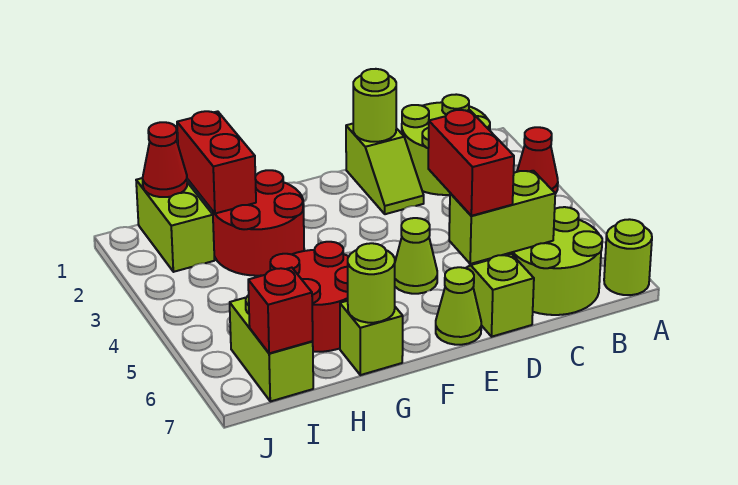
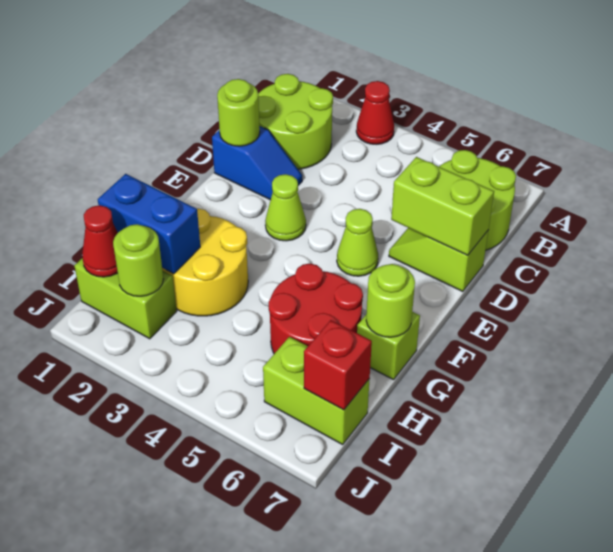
lime round brick A7 level 1 -> lime round brick I2 level 2
lime brick C6:D6 level 2 -> lime brick D6:D7 level 2
lime slope D1:D2 level 1 top 1 -> blue slope D1:D2 level 1 top 1
red brick D5:D6 level 3 -> none
lime cone E7 level 1 -> lime cone E3 level 1
red round brick G2:H3 level 1 -> yellow round brick G2:H3 level 1
red brick H1:H2 level 2 -> blue brick H1:H2 level 2

